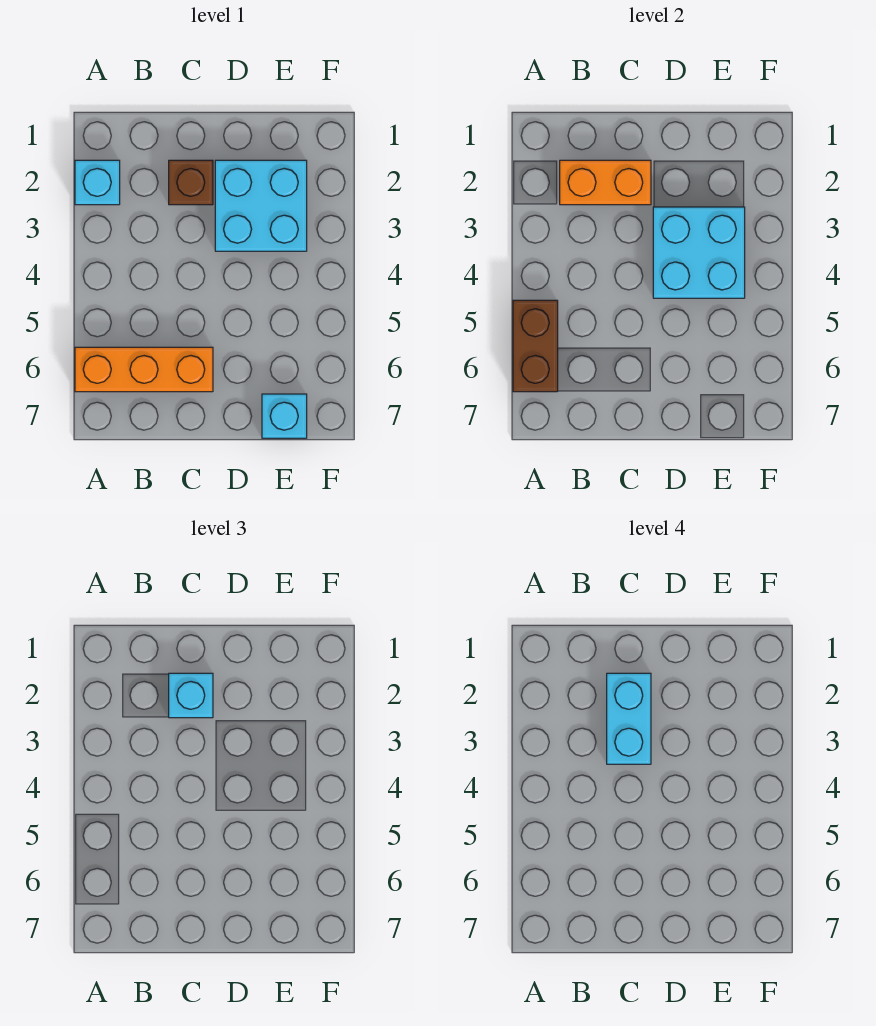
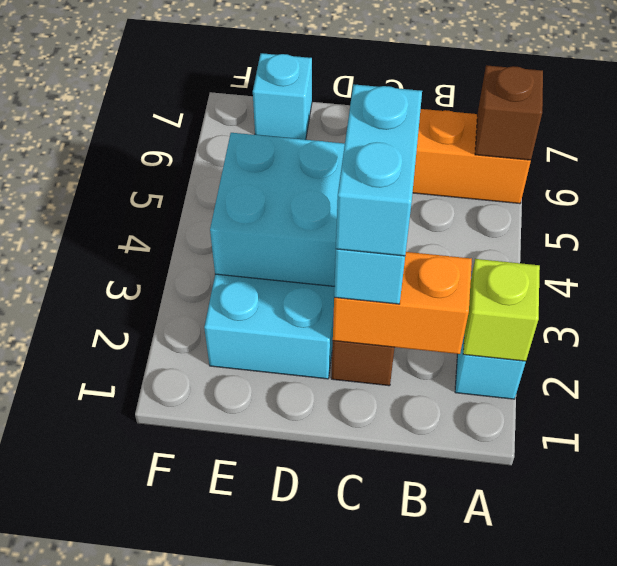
none -> lime brick A2 level 2
brown brick A5:A6 level 2 -> brown brick A6 level 2

